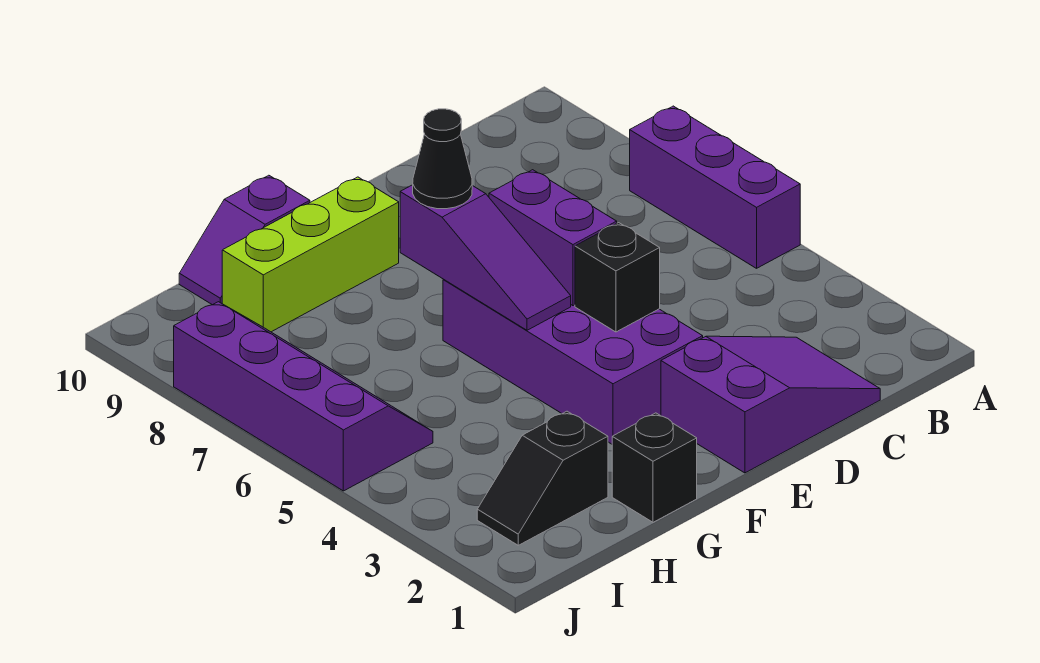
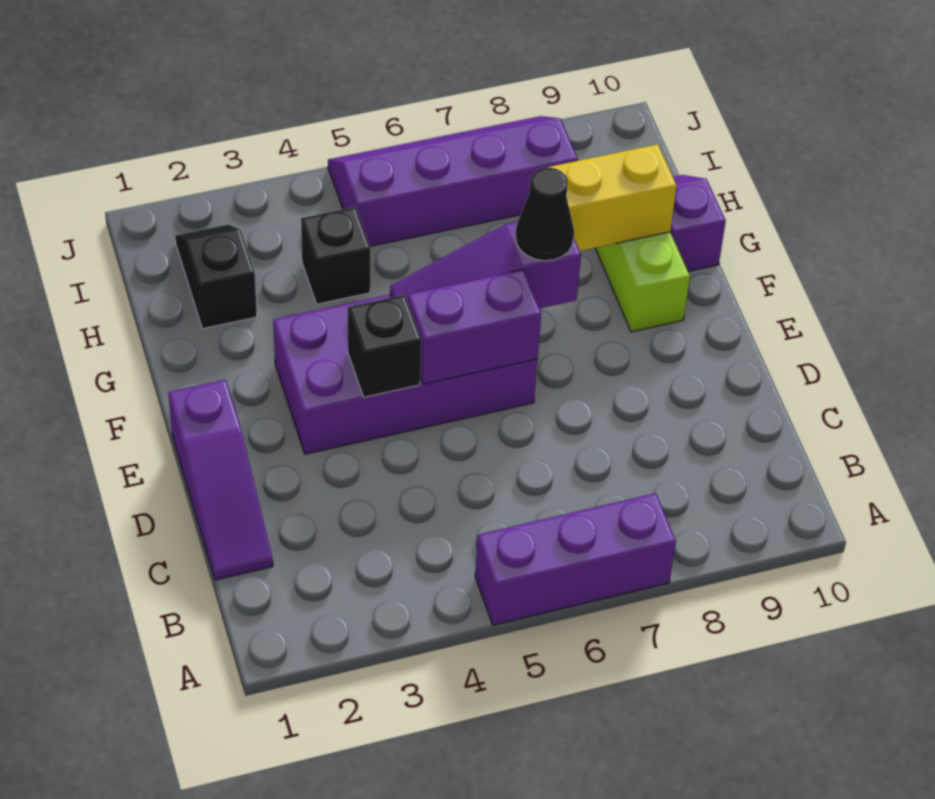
purple slope C1:E2 level 1 top E -> purple slope C1:E1 level 1 top E
black brick G1 level 1 -> black brick H4 level 1
none -> yellow brick G8:G9 level 2
purple slope I5:J8 level 1 top J -> purple slope I5:J8 level 1 top I

